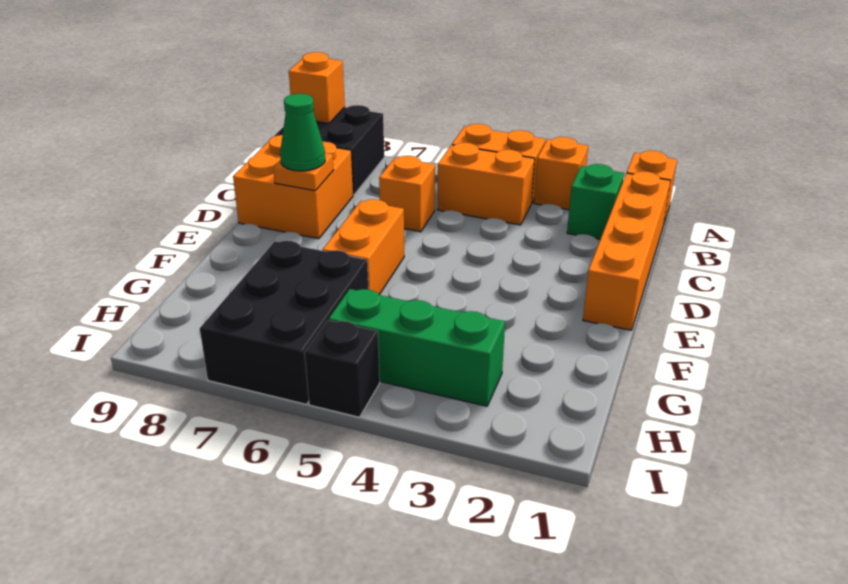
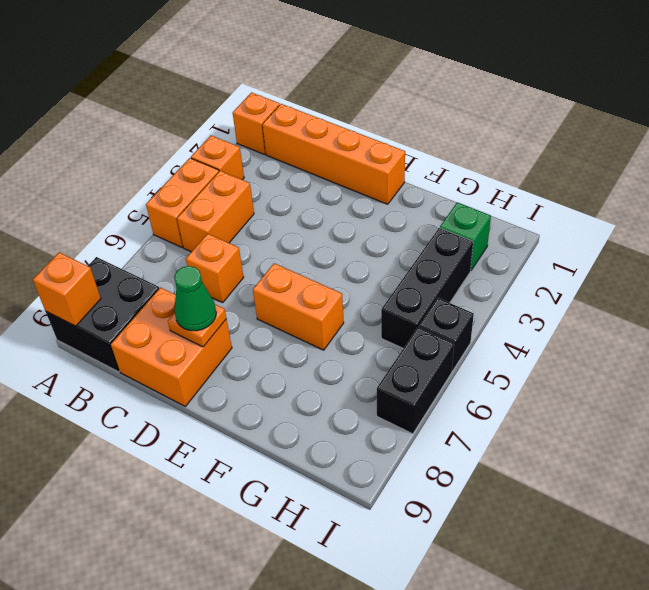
green brick B2 level 1 -> green brick H2 level 1
black brick G6:I7 level 1 -> black brick I6:I7 level 1
green brick H3:H5 level 1 -> black brick H3:H5 level 1

